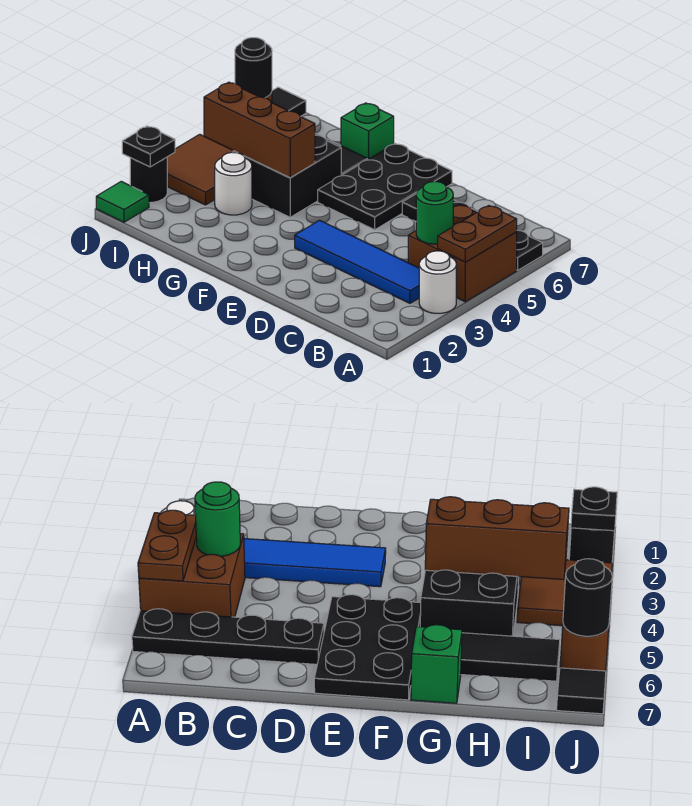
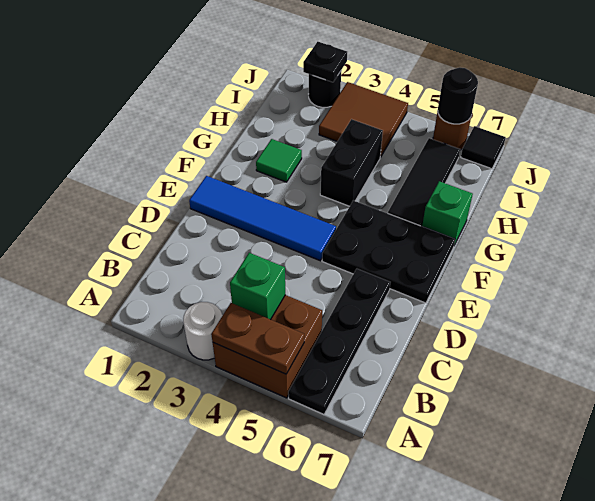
blue tile B3:E3 level 1 -> blue tile E1:E4 level 1
green round brick B4 level 2 -> green brick B4 level 2
black brick G4:H5 level 1 -> black brick G4:H4 level 1
brown brick G4:I4 level 2 -> none
white round brick H3 level 1 -> none
green tile J1 level 1 -> green tile G2 level 1

